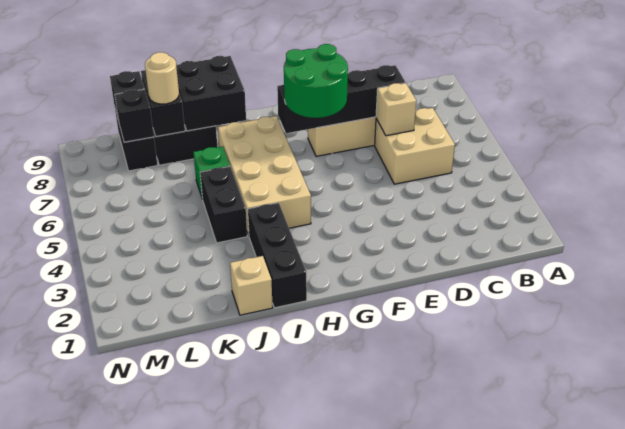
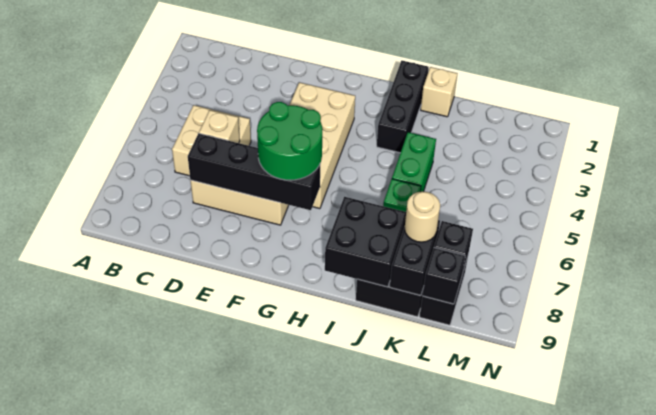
tan brick H4:I7 level 1 -> tan brick F3:G6 level 1
black brick J4:J5 level 1 -> green brick J4:J5 level 1

